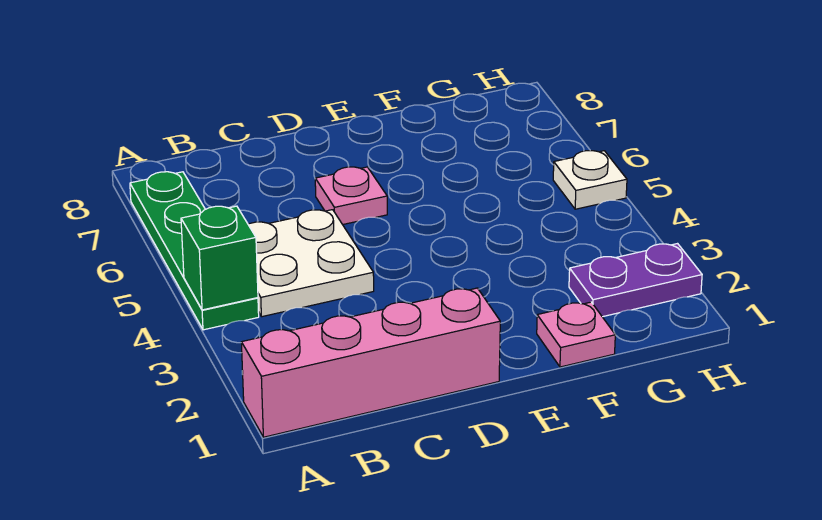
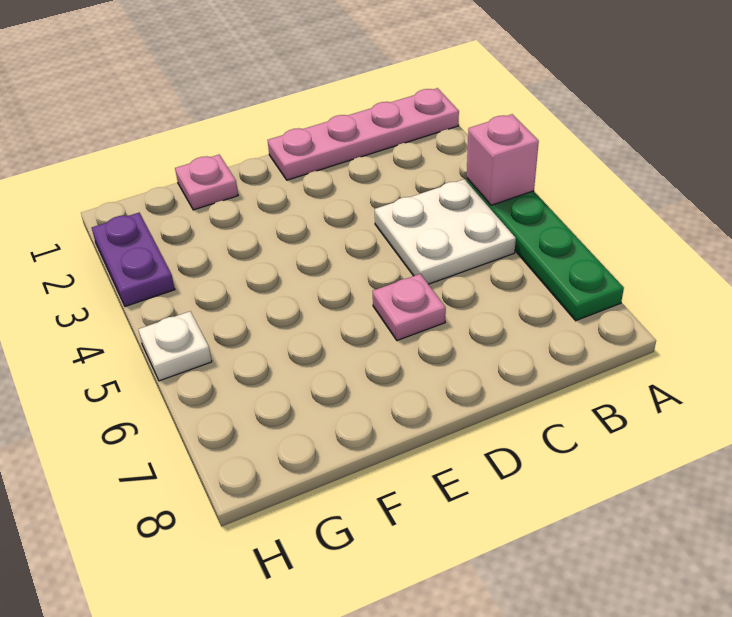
pink brick A1:D1 level 1 -> pink plate A1:D1 level 1
green brick A4 level 2 -> pink brick A4 level 2
purple plate G2:H2 level 1 -> purple plate H2:H3 level 1

